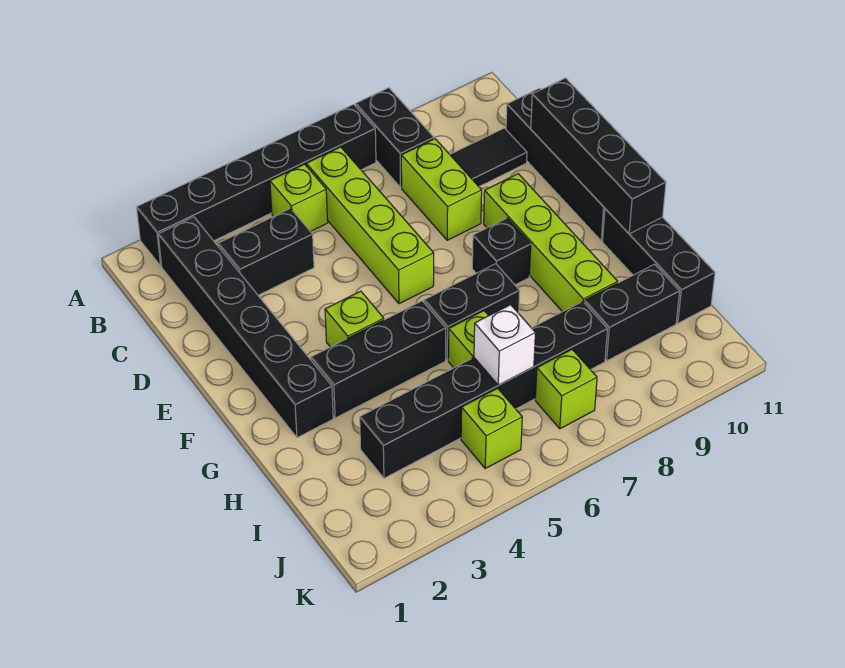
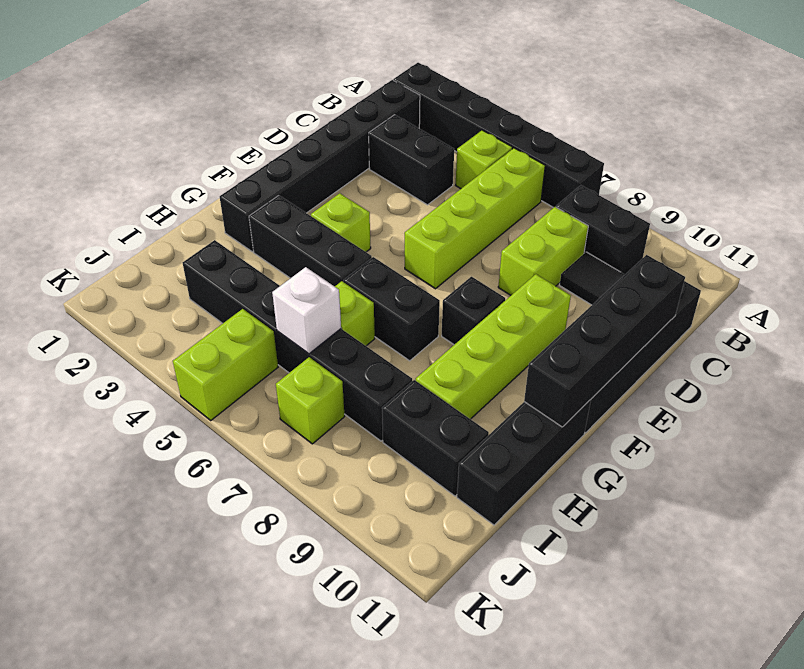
black brick A8:B8 level 1 -> black brick B8:B9 level 1
lime brick J5 level 1 -> lime brick J5:K5 level 1

